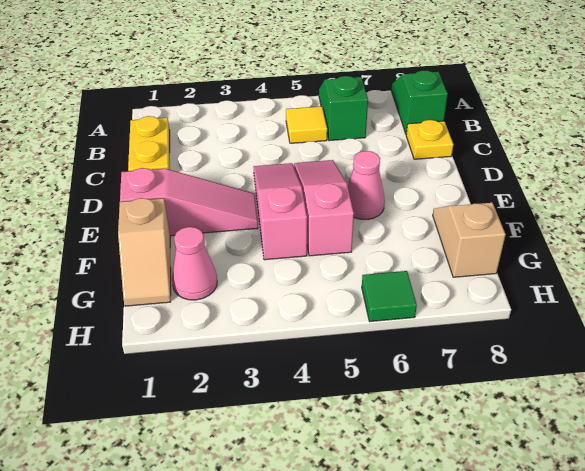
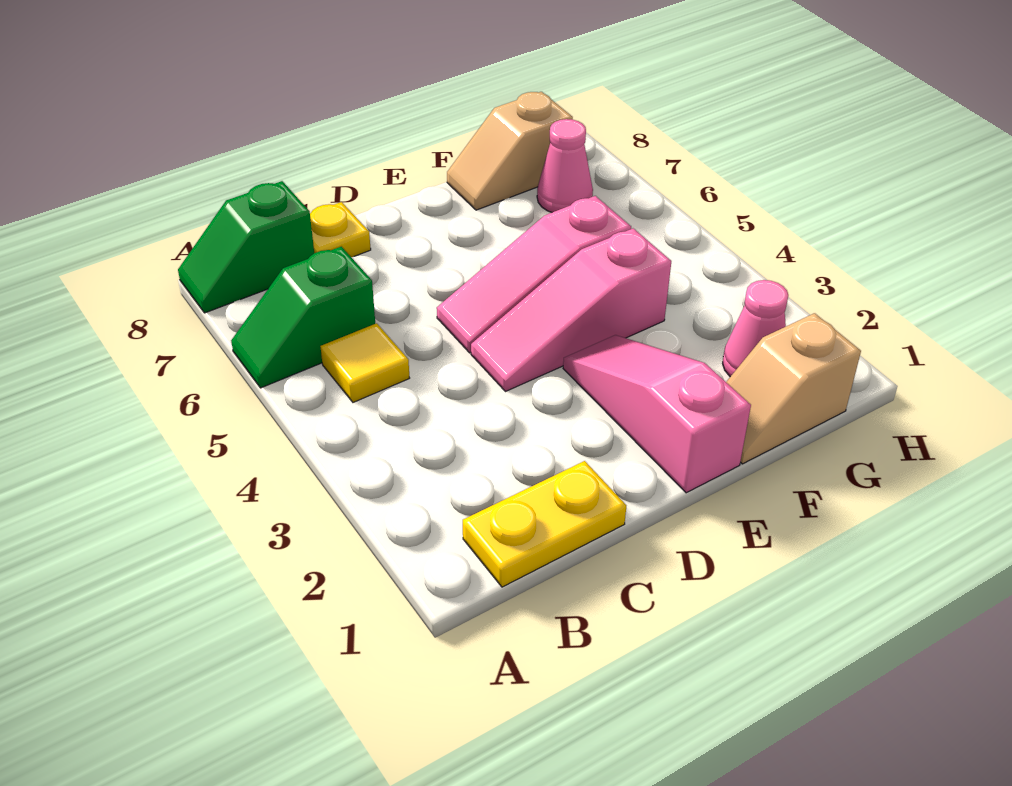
pink cone E6 level 1 -> pink cone G7 level 1
tan slope F1:G1 level 1 top F -> tan slope F1:G1 level 1 top G
green tile H6 level 1 -> none

